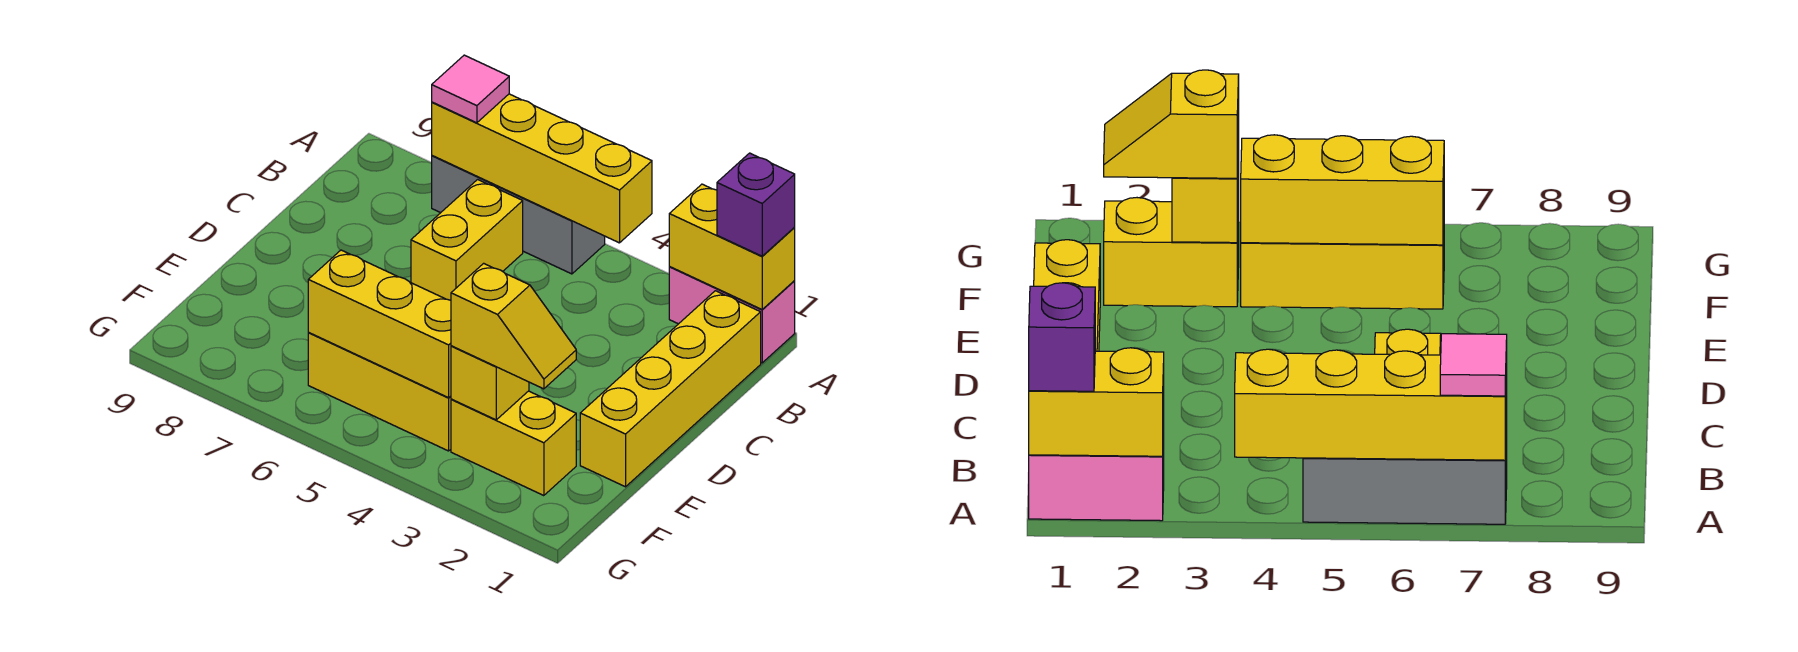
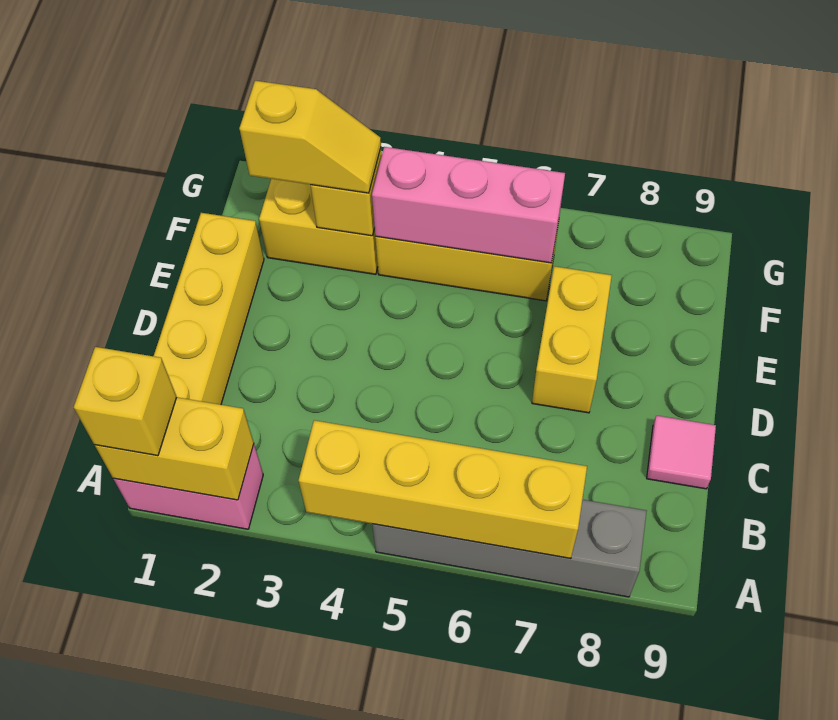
purple brick A1 level 3 -> yellow brick A1 level 3
grey brick A5:A7 level 1 -> grey brick A5:A8 level 1
pink tile A7 level 3 -> pink tile C9 level 1
yellow brick B6:C6 level 1 -> yellow brick D7:E7 level 1
yellow slope F2:F3 level 3 top 3 -> yellow slope F2:F3 level 3 top 2
yellow brick F4:F6 level 2 -> pink brick F4:F6 level 2

